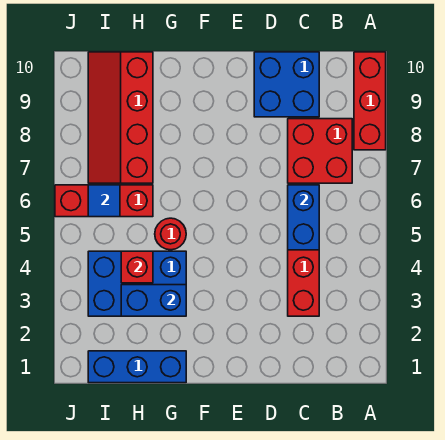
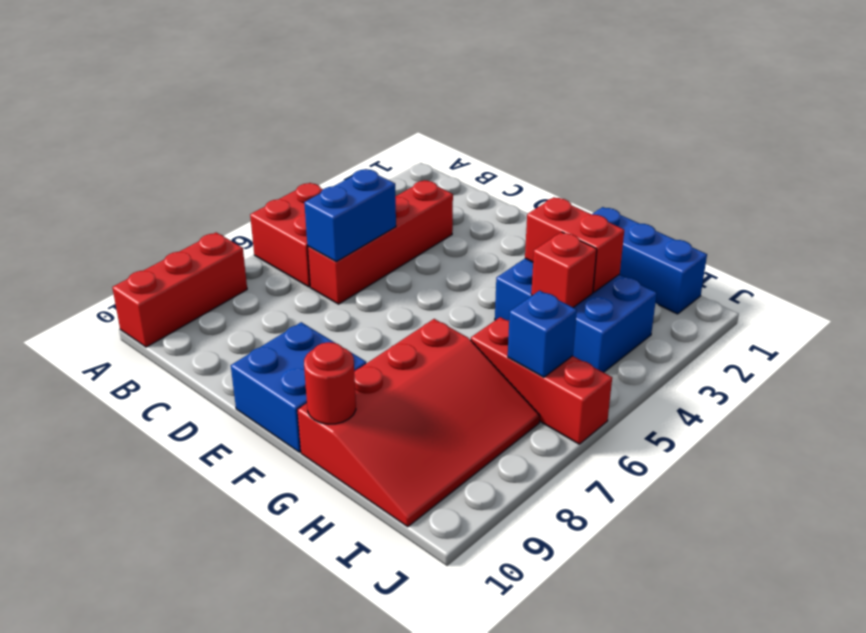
red brick B7:C8 level 1 -> red brick A5:B6 level 1
blue brick C9:D10 level 1 -> blue brick E9:F10 level 1
blue brick G3:H3 level 2 -> red brick G3:H3 level 2
red round brick G5 level 1 -> red round brick G10 level 2
red slope H7:I10 level 1 top H -> red slope G7:I10 level 1 top G
blue tile I6 level 2 -> blue brick I6 level 2

